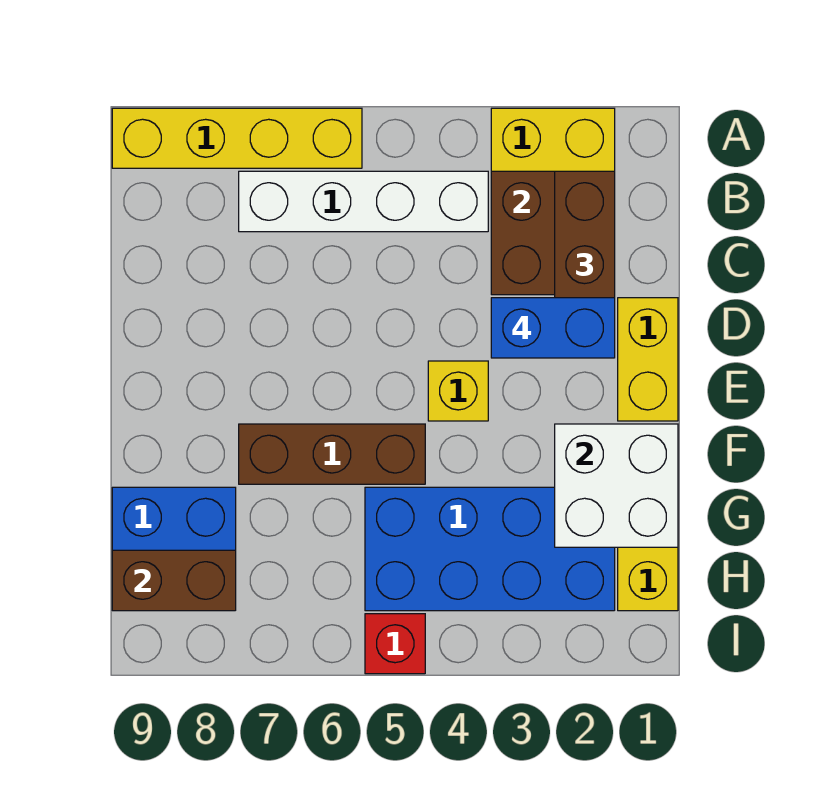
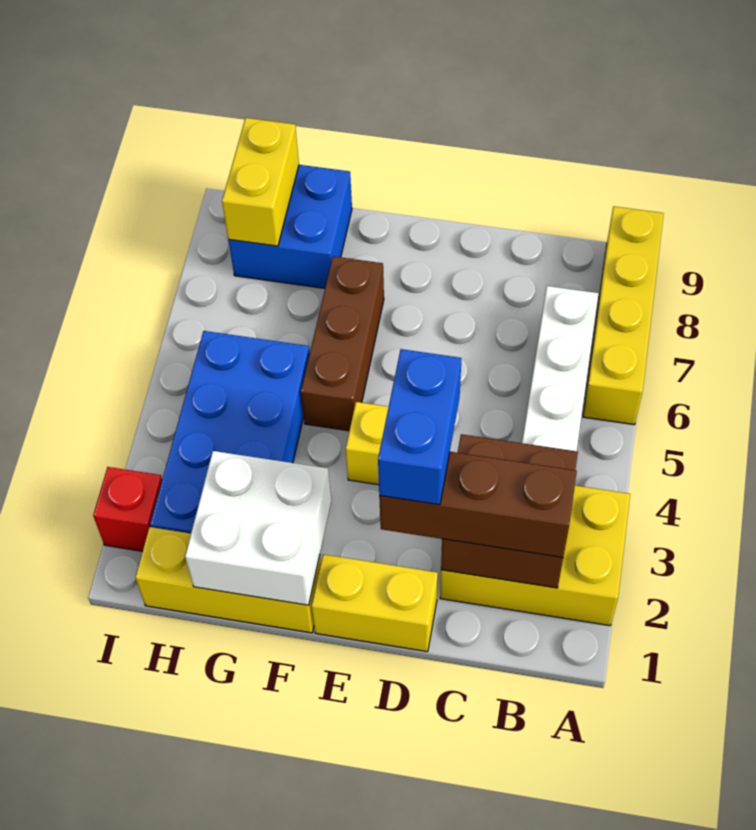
brown brick H8:H9 level 2 -> yellow brick H8:H9 level 2
red brick I5 level 1 -> red brick I2 level 1

